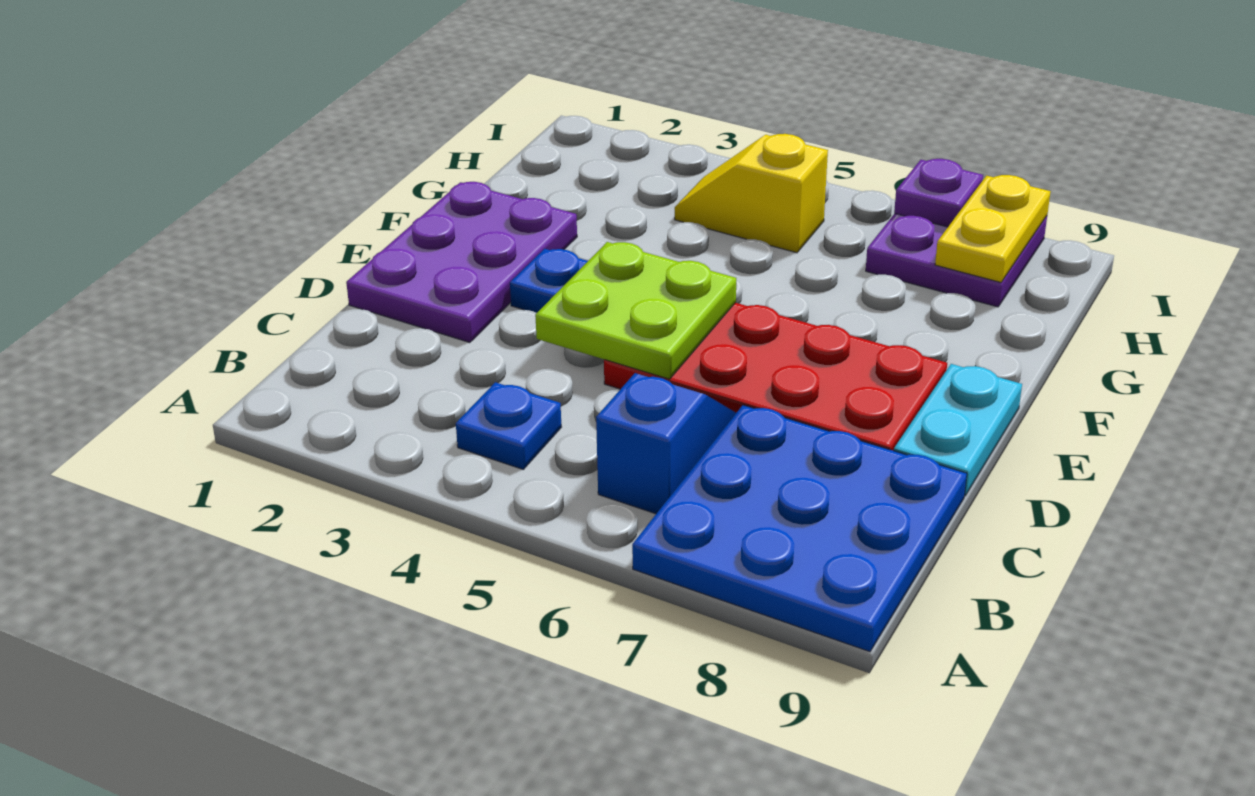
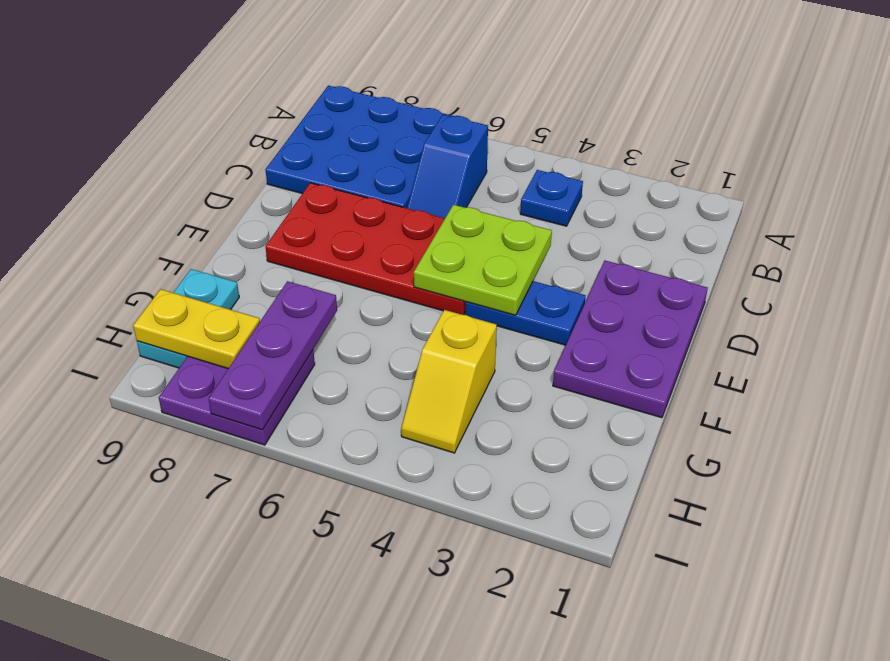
cyan plate D9:E9 level 1 -> cyan plate G9:H9 level 1
yellow slope H4:H5 level 1 top 5 -> yellow slope G4:H4 level 1 top G
yellow plate H8:I8 level 2 -> yellow plate H8:H9 level 2
purple plate I7 level 2 -> purple plate G7:I7 level 2

